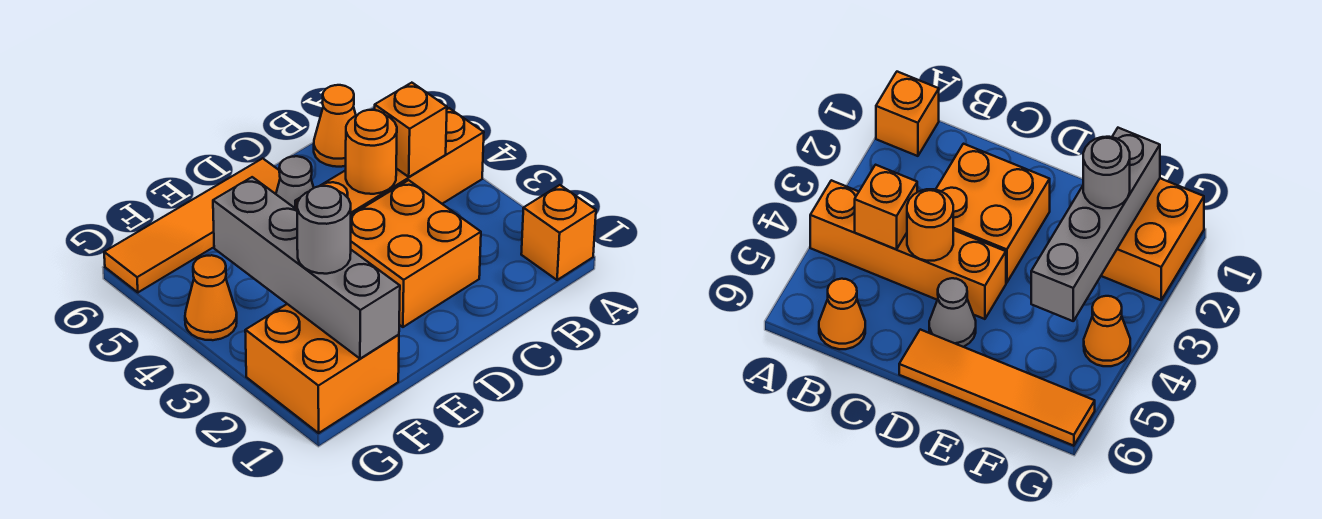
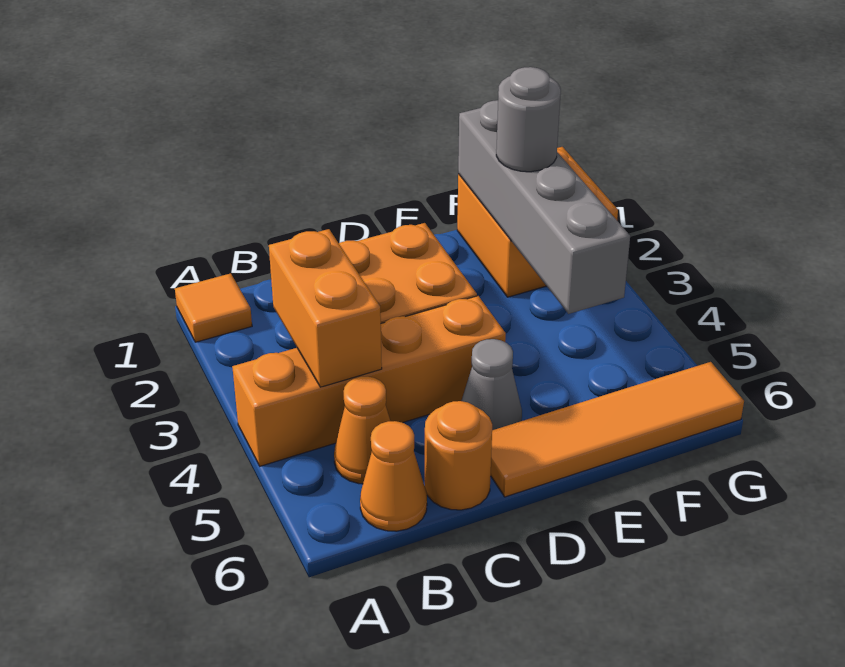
orange brick A1 level 1 -> orange tile A1 level 1
orange brick B4 level 2 -> orange brick B3:B4 level 2
orange round brick C4 level 2 -> orange round brick C6 level 1
orange cone G4 level 1 -> orange cone B5 level 1

